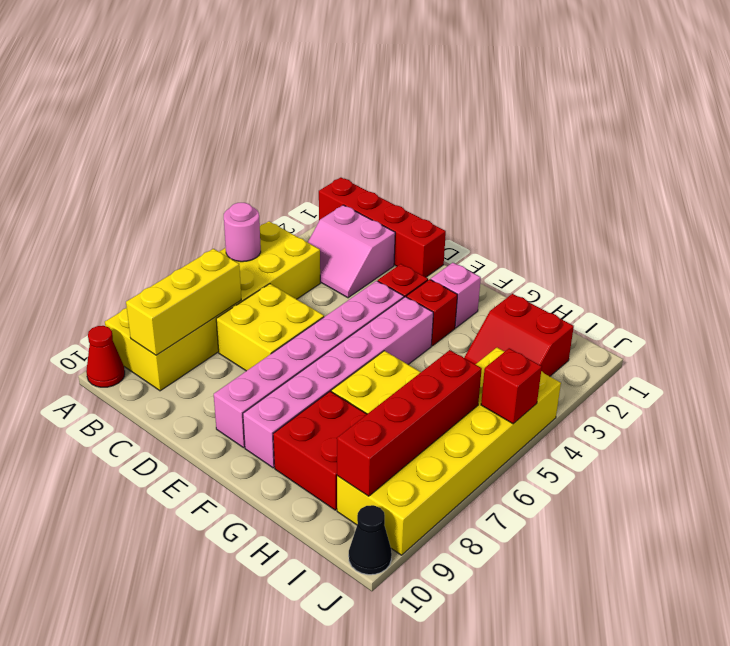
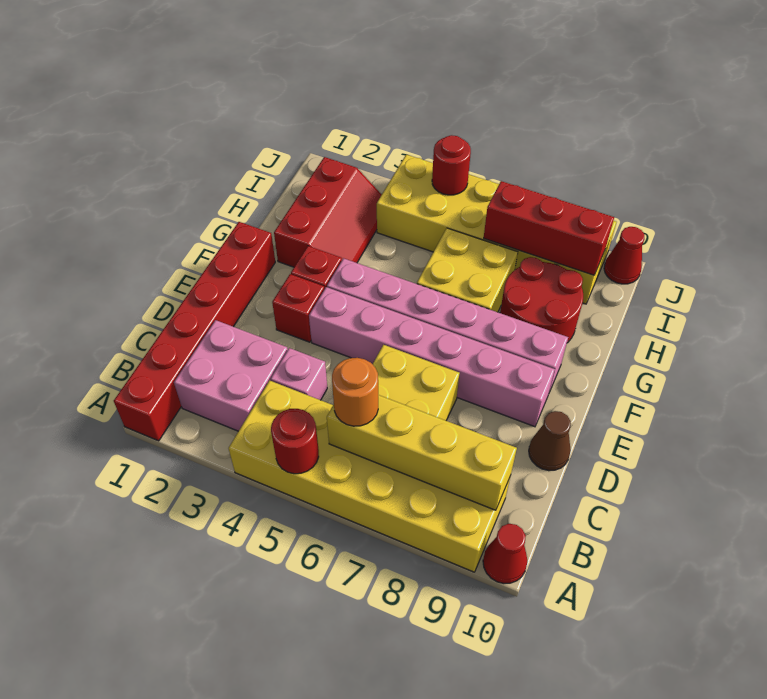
red brick A1:D1 level 1 -> red brick A1:F1 level 1
pink round brick A5 level 2 -> red round brick A5 level 2
pink slope B2:C3 level 1 top 2 -> pink brick B2:C3 level 1
none -> orange round brick B6 level 3
yellow brick B7:B9 level 2 -> yellow brick B6:B9 level 2
none -> brown cone D10 level 1
pink brick F2 level 1 -> pink brick C4 level 1
red brick G8:H9 level 1 -> red round brick G8:H9 level 1
red slope H2:I3 level 1 top 2 -> red slope G2:I3 level 1 top 2
red brick I6:I9 level 2 -> red brick I7:I9 level 2
red brick J5 level 2 -> red round brick J5 level 2
black cone J10 level 1 -> red cone J10 level 1

